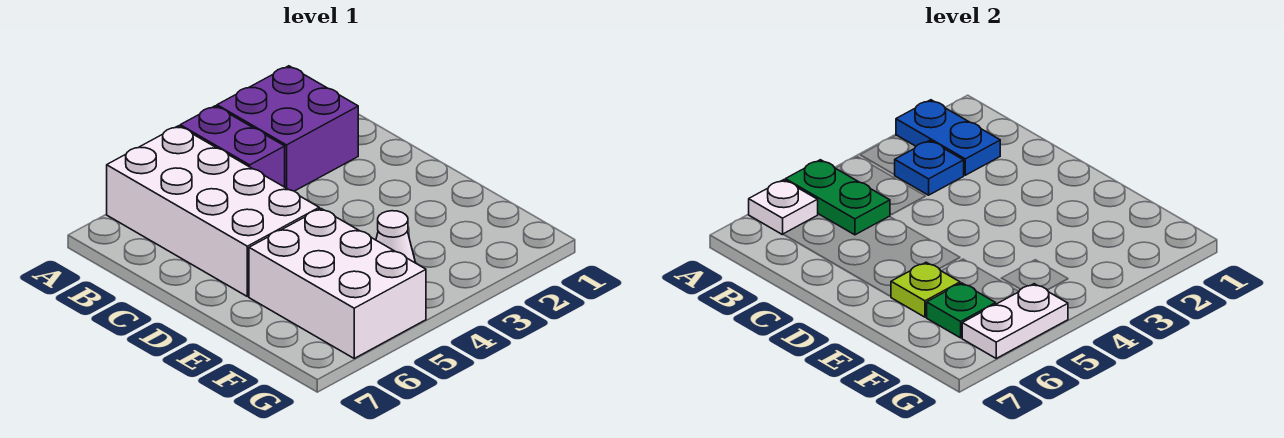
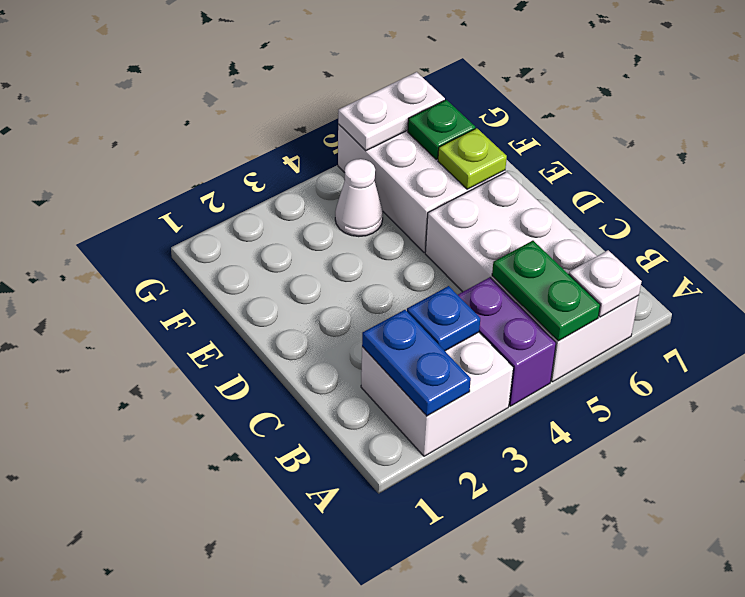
purple brick A2:B3 level 1 -> white brick A2:B3 level 1

